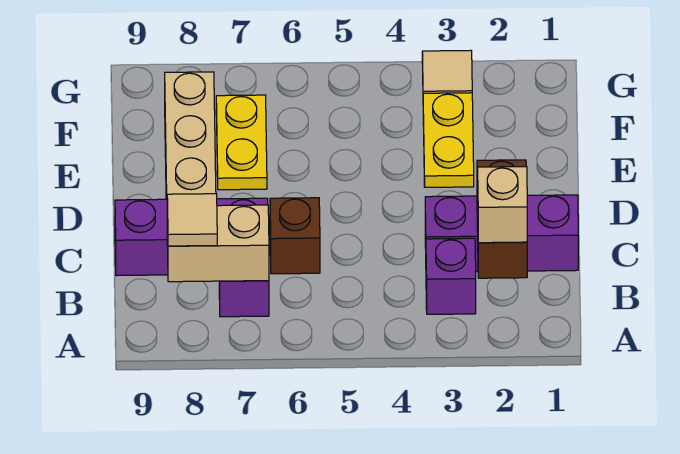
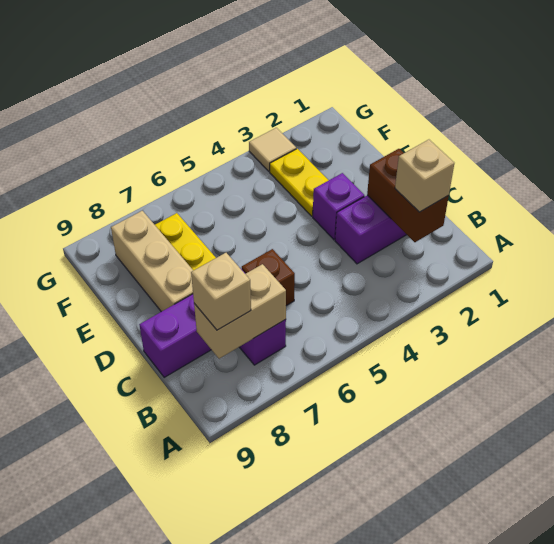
purple brick B3 level 1 -> purple brick D3 level 1
tan tile B8 level 3 -> tan brick B8 level 3

